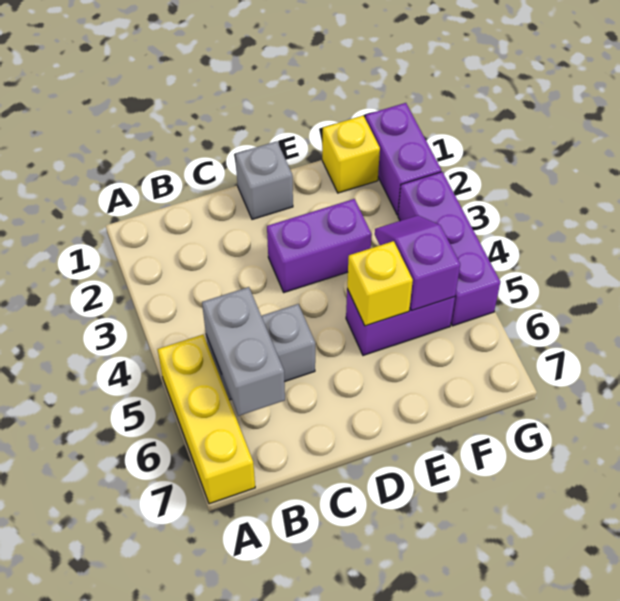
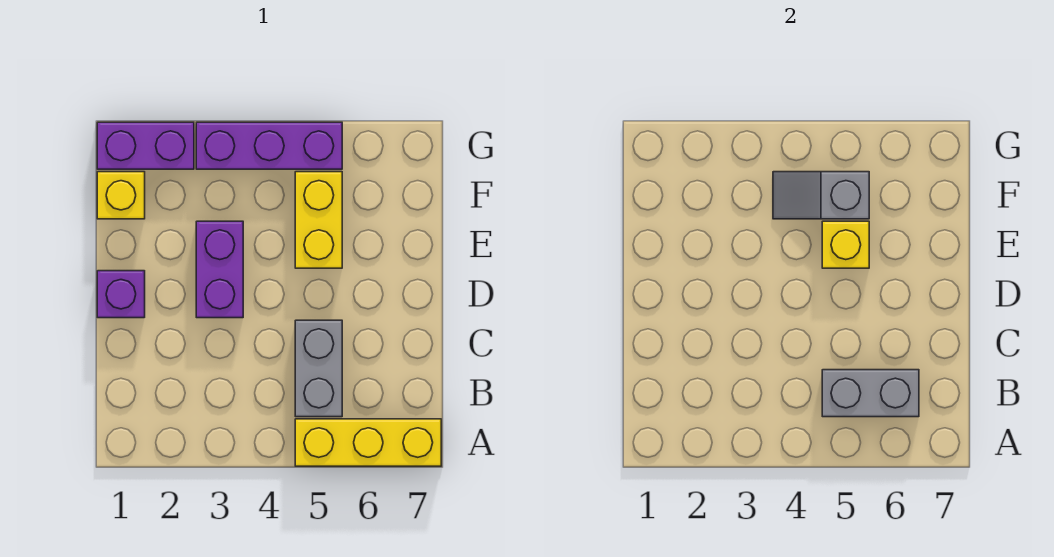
grey brick D1 level 1 -> purple brick D1 level 1
purple brick E5:F5 level 1 -> yellow brick E5:F5 level 1
purple slope F4:F5 level 2 top 5 -> grey slope F4:F5 level 2 top 5

